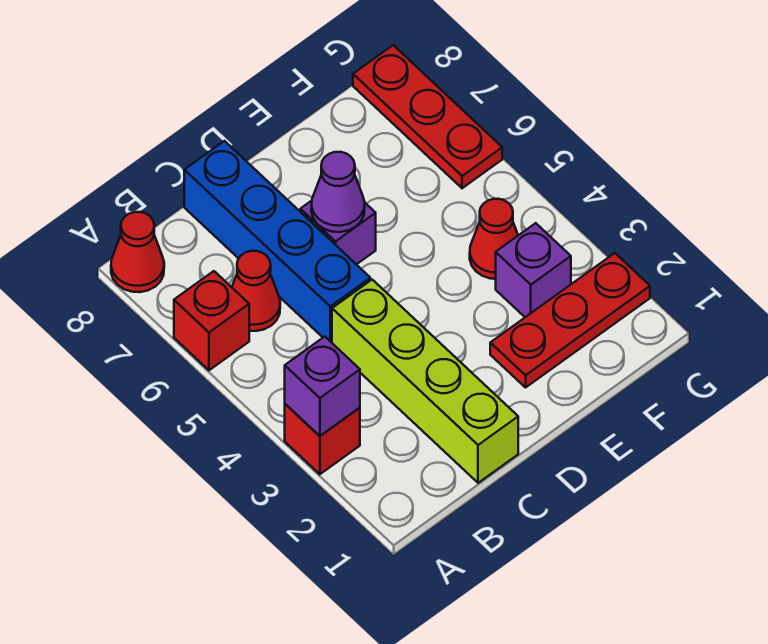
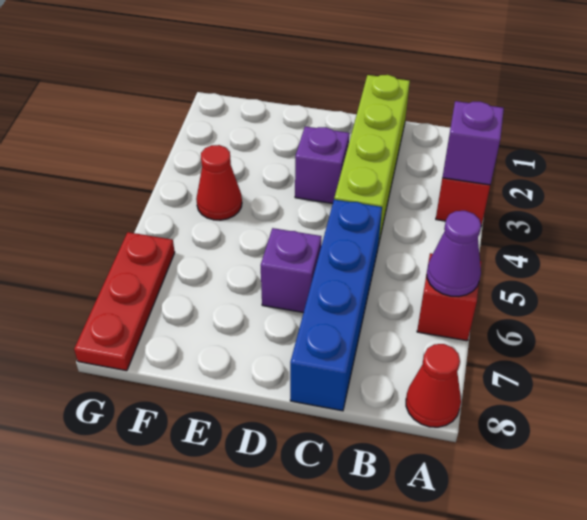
red cone B6 level 1 -> none
purple cone D6 level 2 -> purple cone A6 level 2
red plate E2:G2 level 1 -> none
purple brick F3 level 1 -> purple brick D3 level 1

